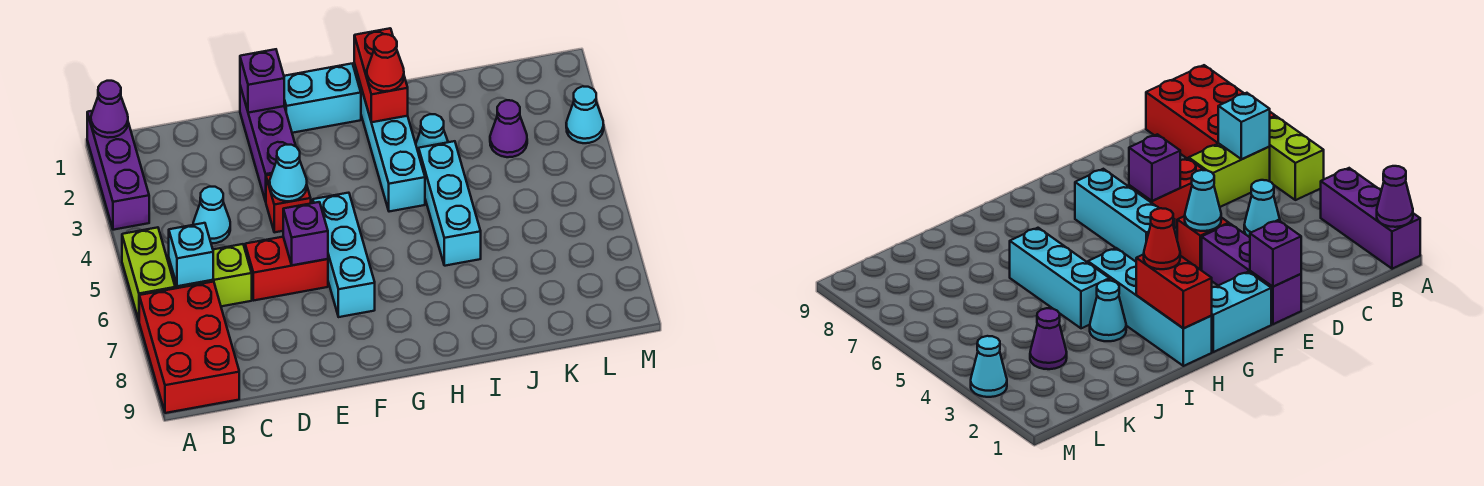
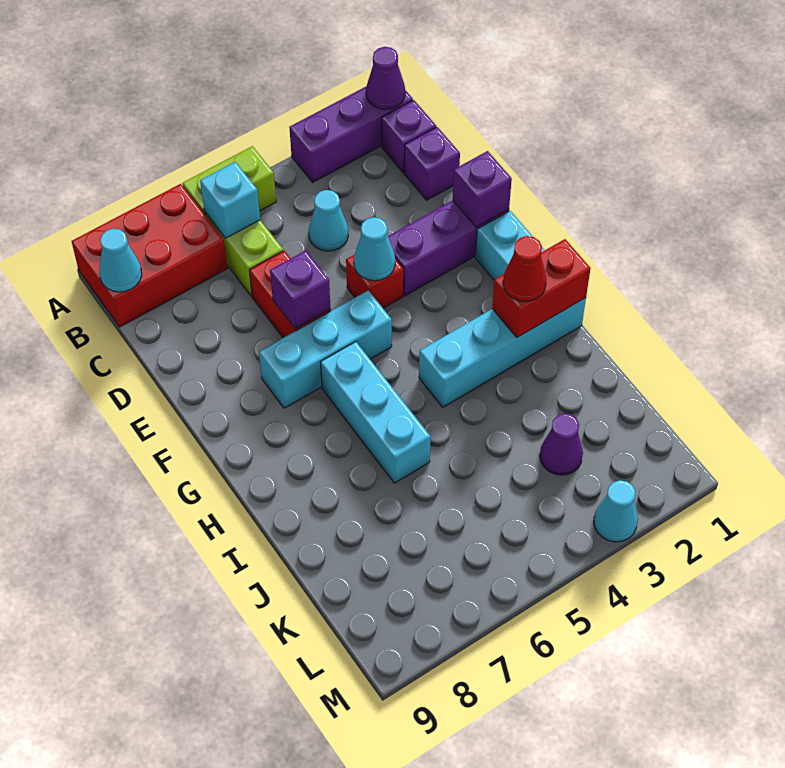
none -> purple brick B1 level 1
none -> purple brick C1 level 1
cyan cone I3 level 1 -> cyan cone B9 level 2
cyan brick I4:I6 level 1 -> cyan brick G6:I6 level 1

